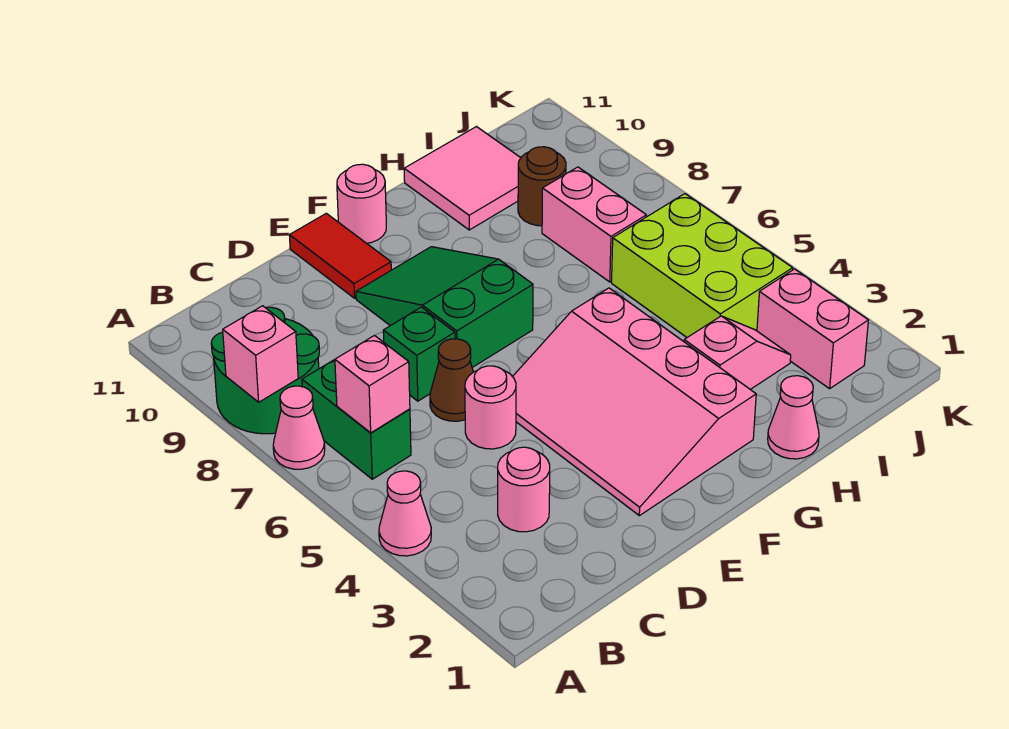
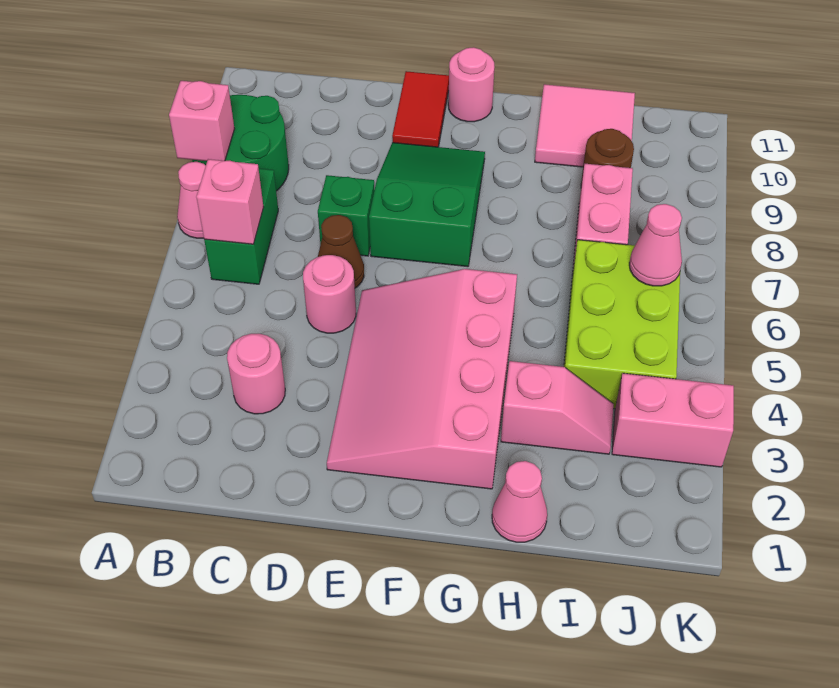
pink cone A4 level 1 -> pink cone J6 level 2
pink brick J2:J3 level 1 -> pink brick J3:K3 level 1

